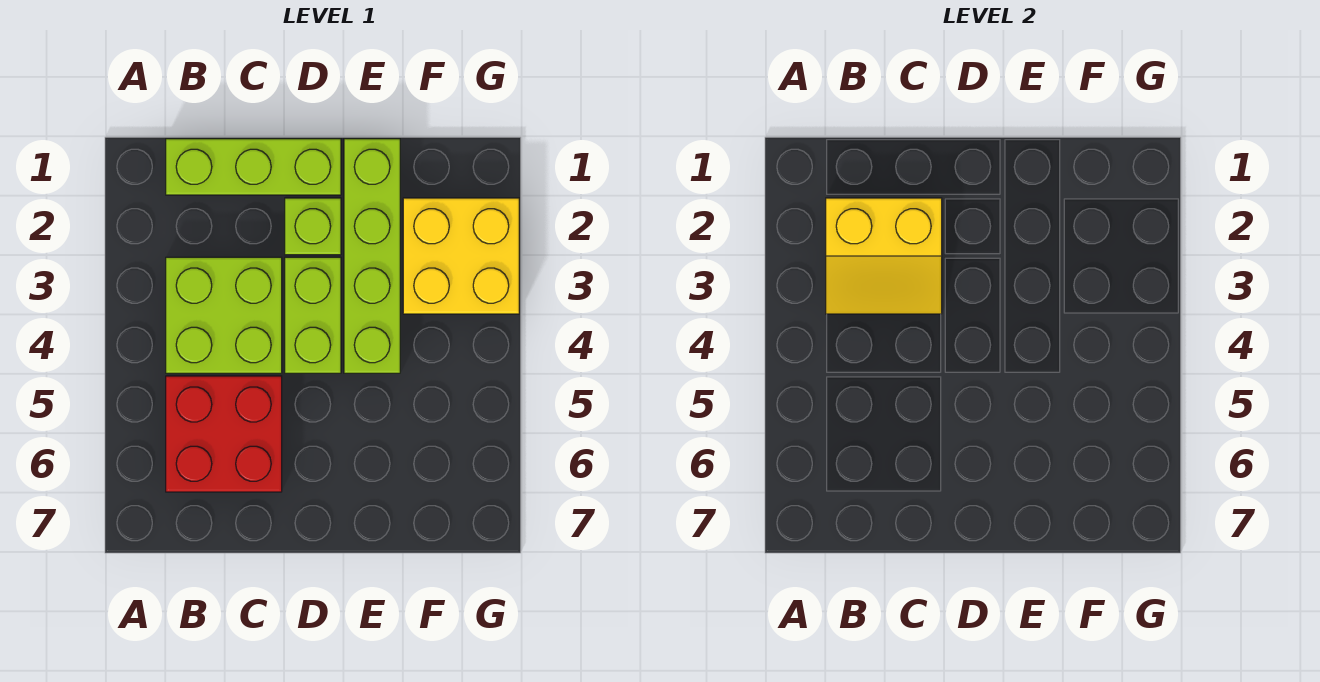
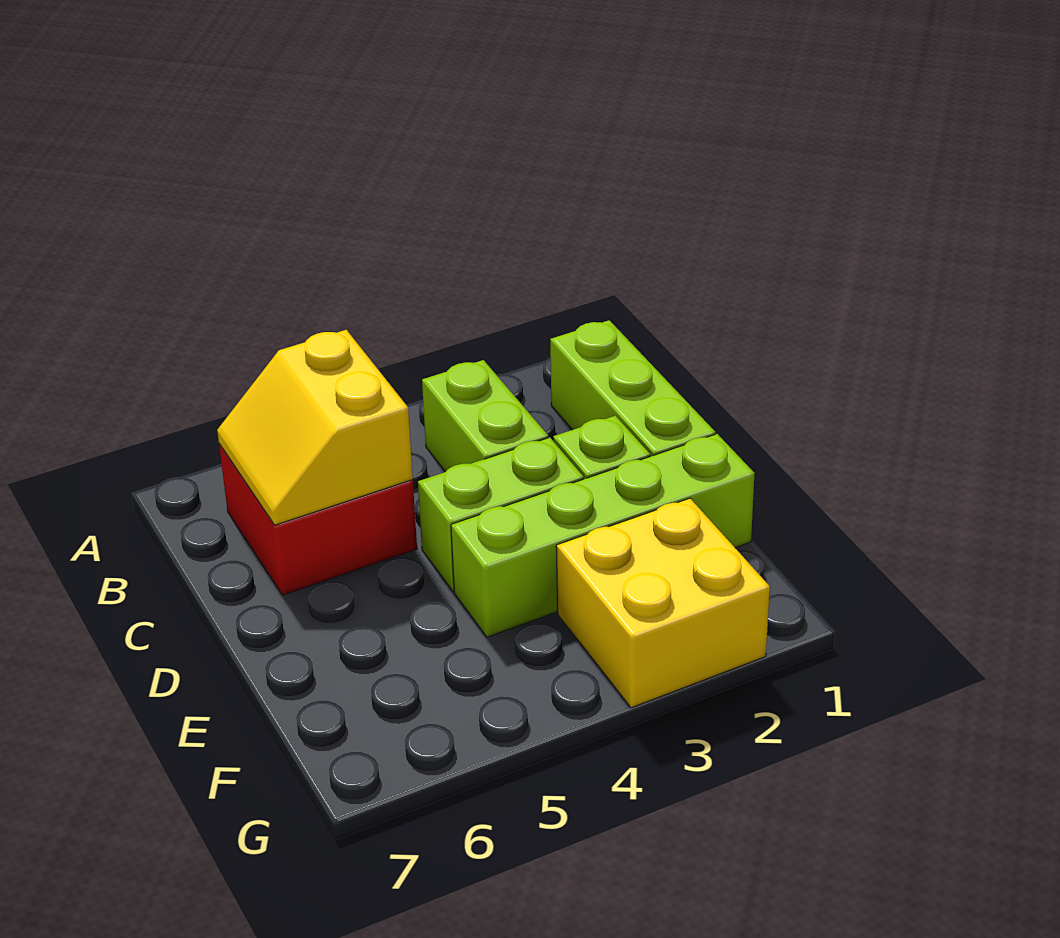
yellow slope B2:C3 level 2 top 2 -> yellow slope B5:C6 level 2 top 5
lime brick B3:C4 level 1 -> lime brick B3:C3 level 1

